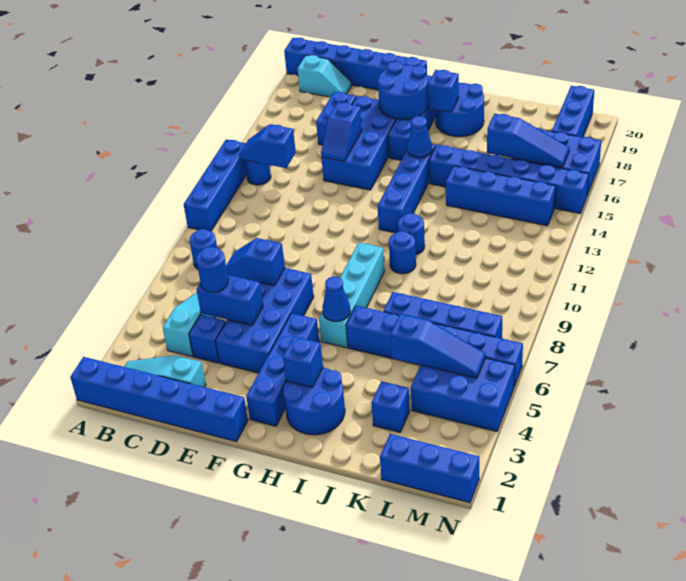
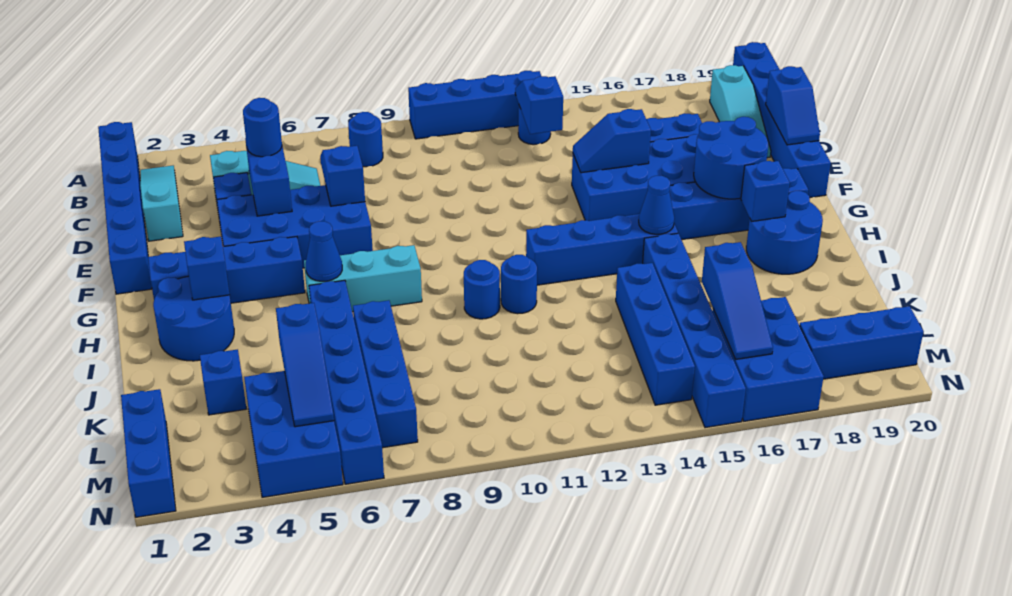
cyan slope B19:C19 level 1 top B -> cyan slope B19:D19 level 1 top B
none -> blue slope D20:E20 level 2 top D
cyan brick H6:H9 level 1 -> cyan brick H6:H8 level 1

